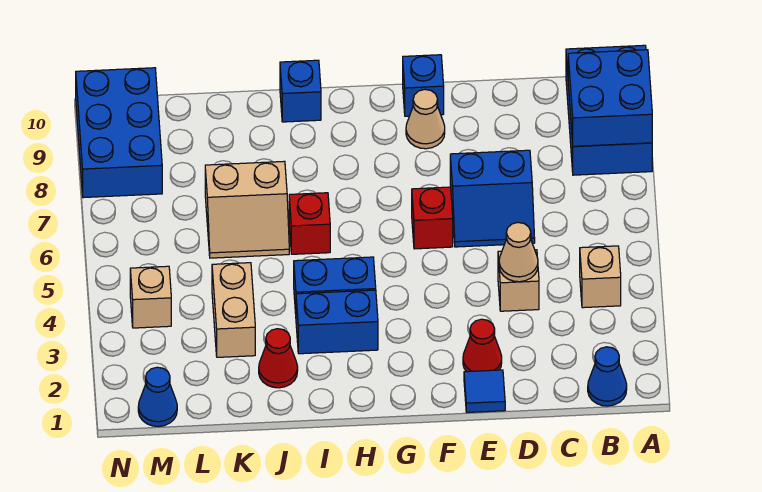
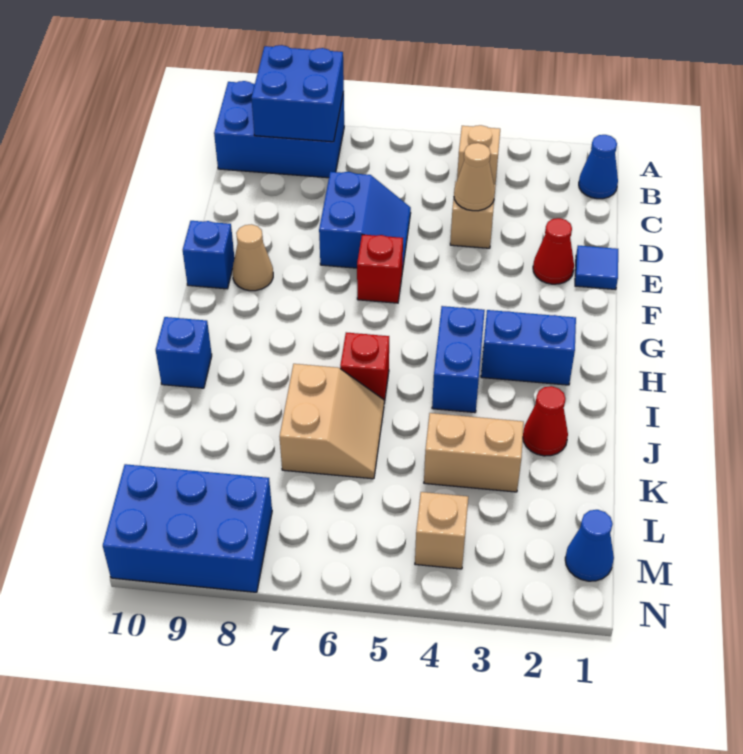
blue brick H3:I3 level 1 -> blue brick H2:H3 level 1

